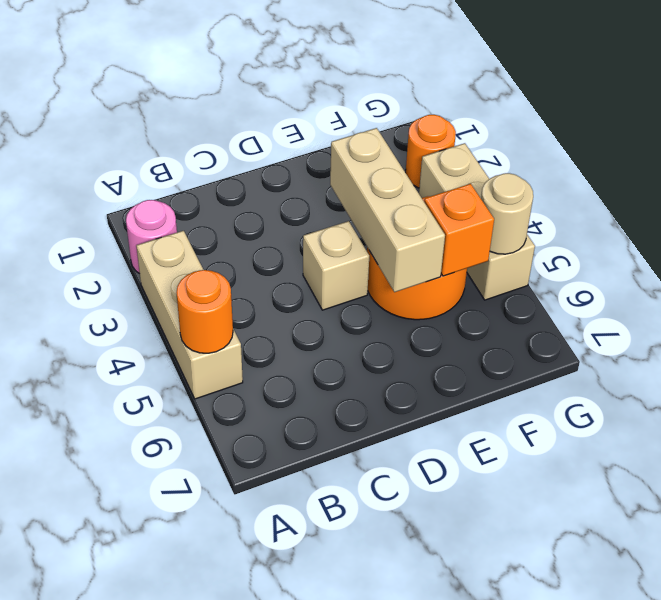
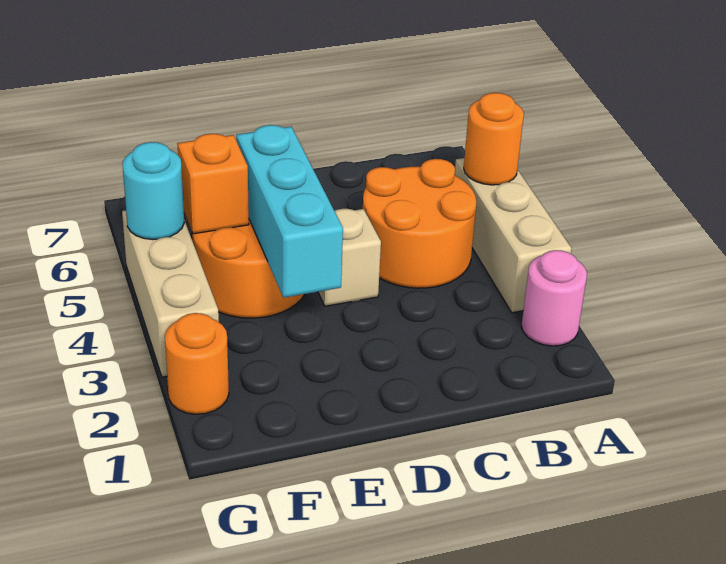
none -> orange round brick B4:C5 level 1
tan brick E3:E5 level 2 -> cyan brick E3:E5 level 2
tan round brick G5 level 2 -> cyan round brick G5 level 2

